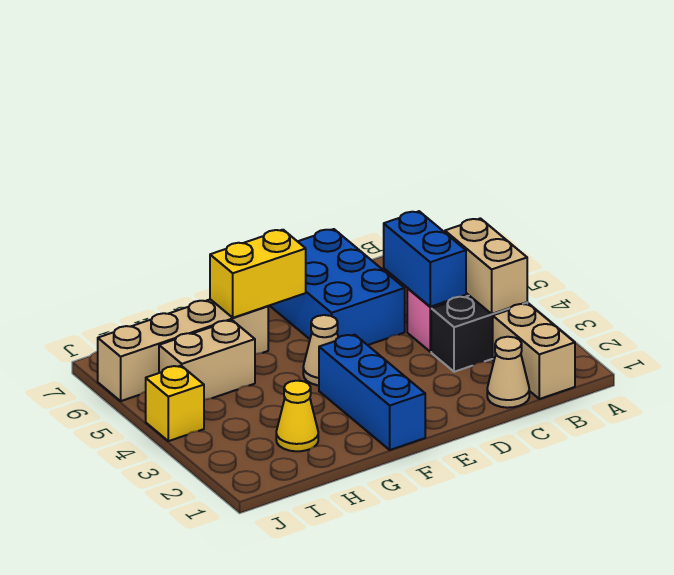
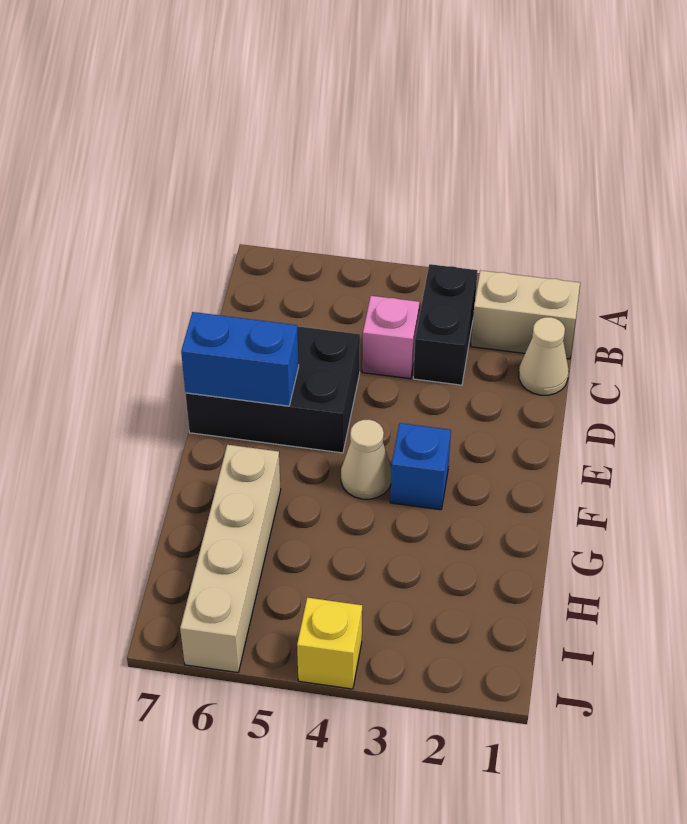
tan brick B3:B4 level 2 -> none
blue brick C4:C5 level 2 -> blue brick E6:E7 level 2
blue brick D5:E7 level 1 -> black brick D5:E7 level 1
blue brick F1:F3 level 1 -> blue brick F3 level 1
yellow brick F6:G6 level 2 -> none
yellow cone H2 level 1 -> none
tan brick H5:I5 level 1 -> none

